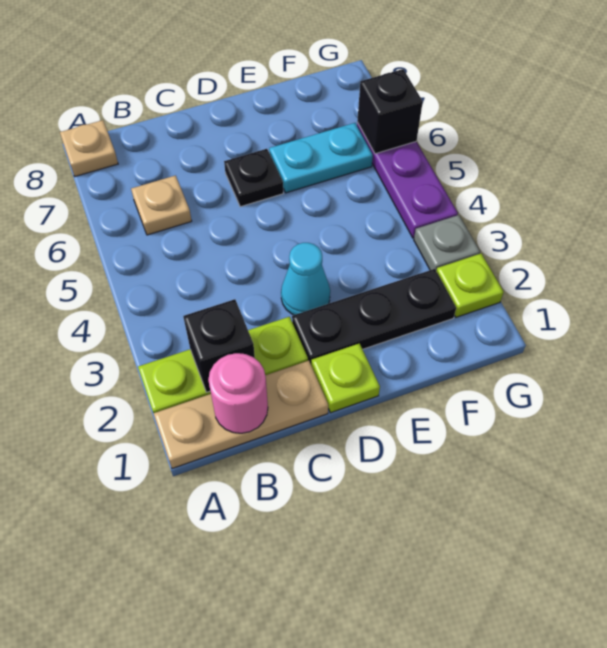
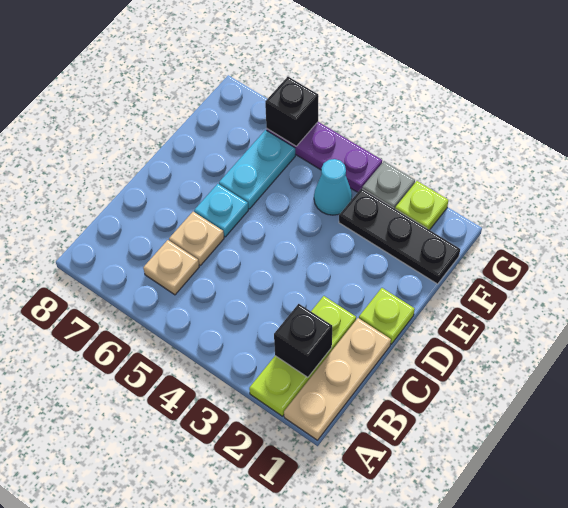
tan plate A8 level 1 -> tan plate C6 level 1
pink round brick B1 level 2 -> none
black plate D2:F2 level 1 -> black plate F1:F3 level 1
cyan cone D3 level 1 -> cyan cone F4 level 1
black plate D6 level 1 -> cyan plate D6 level 1

